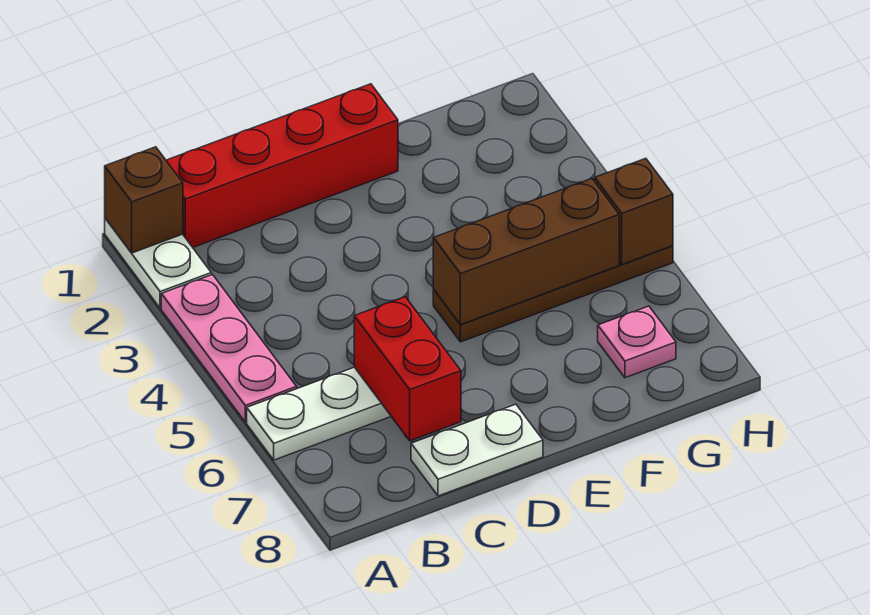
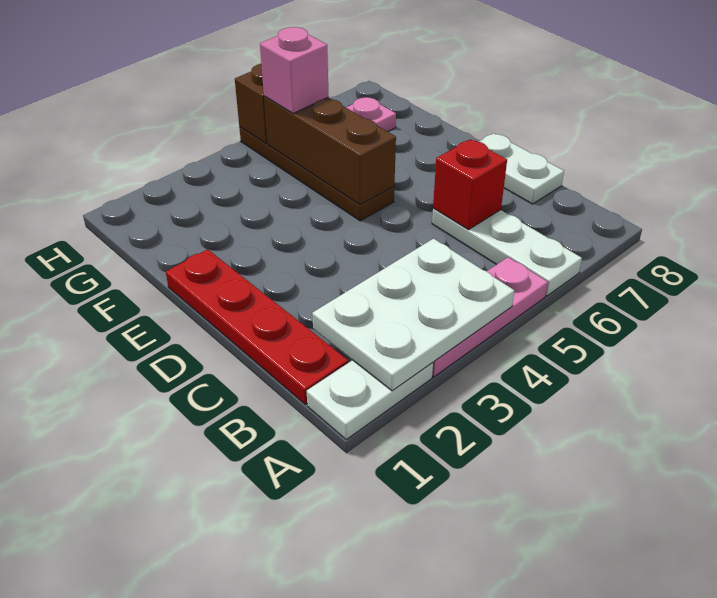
brown brick A1 level 2 -> none
none -> white plate A2:B4 level 2
red brick B1:E1 level 1 -> red plate B1:E1 level 1
red brick C6:C7 level 2 -> red brick C6 level 2
none -> pink brick G5 level 3

